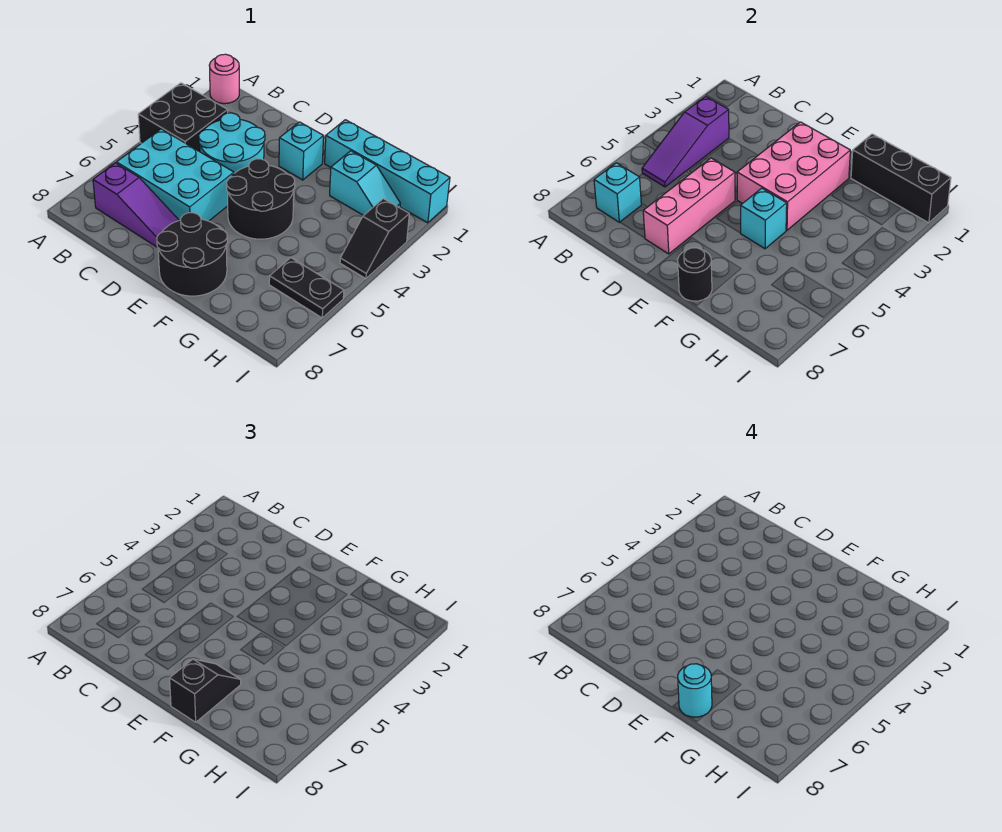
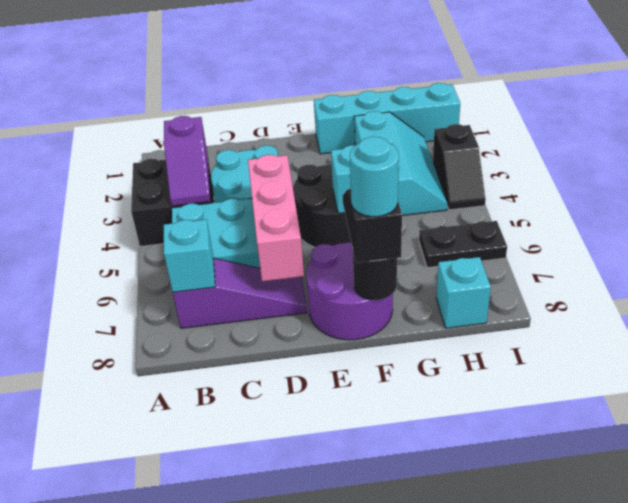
pink round brick A1 level 1 -> none
purple slope B3:B5 level 2 top 3 -> purple slope B3:B4 level 2 top 3
cyan brick E2 level 1 -> cyan brick H8 level 1
pink brick E2:F4 level 2 -> none
black round brick E7:F8 level 1 -> purple round brick E7:F8 level 1
black brick G1:I1 level 2 -> none
cyan slope G2:H2 level 1 top G -> cyan slope G2:H4 level 1 top G

